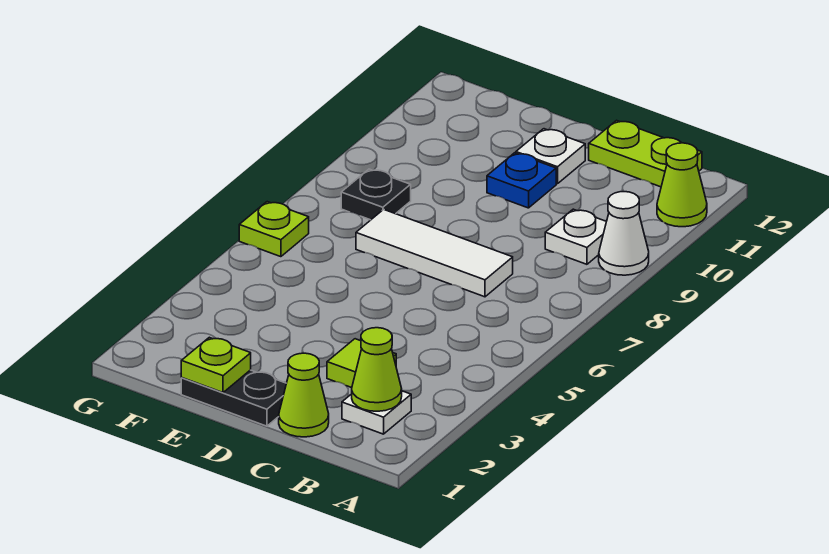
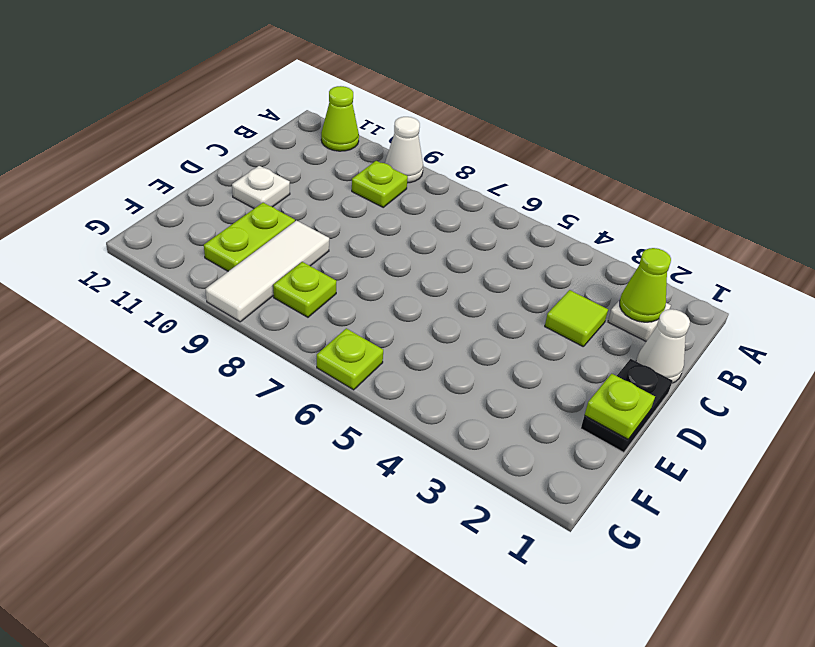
white plate B9 level 1 -> lime plate B9 level 1
lime plate B12:C12 level 1 -> lime plate E10:F10 level 1
lime cone C1 level 1 -> white cone C1 level 1
white tile C7:E7 level 1 -> white tile E9:G9 level 1
blue plate D10 level 1 -> none
black plate F8 level 1 -> lime plate F8 level 1

